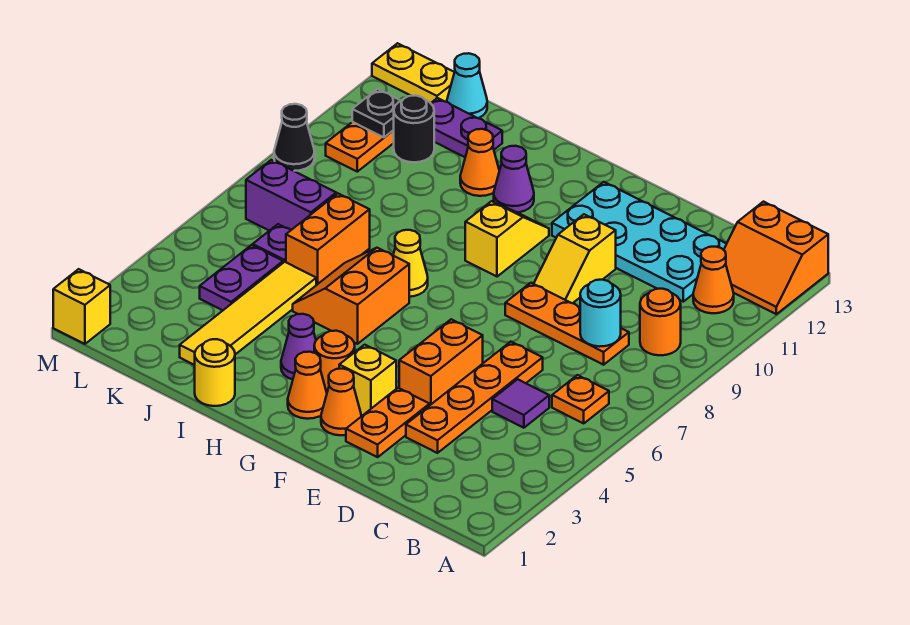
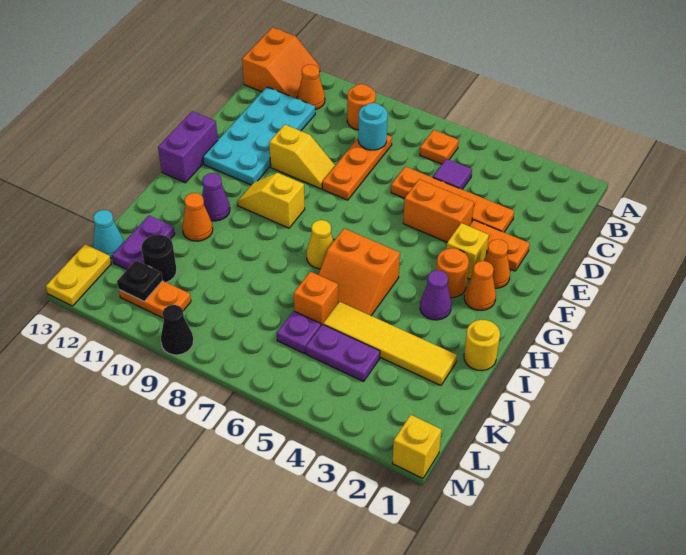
orange brick J6:J7 level 1 -> orange brick J6 level 1
purple brick K7:L7 level 1 -> purple brick F13:G13 level 1

